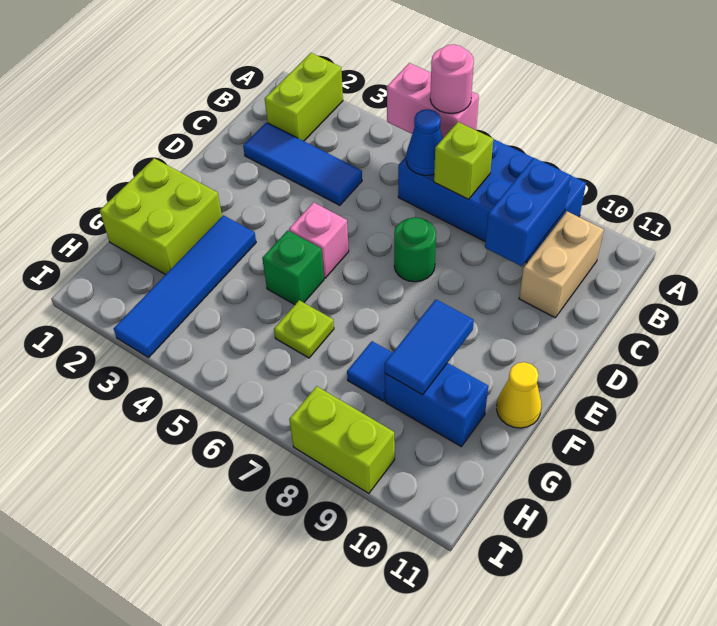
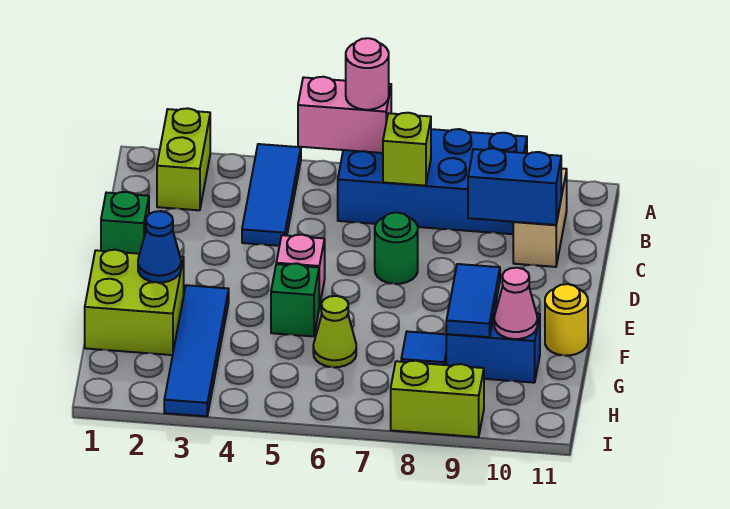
blue cone B6 level 2 -> blue cone F2 level 2
blue brick B9:C9 level 2 -> blue brick C9:C10 level 2
blue tile C2:C4 level 1 -> blue tile A4:C4 level 1
none -> green brick D1 level 1
yellow cone F11 level 1 -> yellow round brick F11 level 1
lime plate G6 level 1 -> lime cone G6 level 1
none -> pink cone G10 level 2

